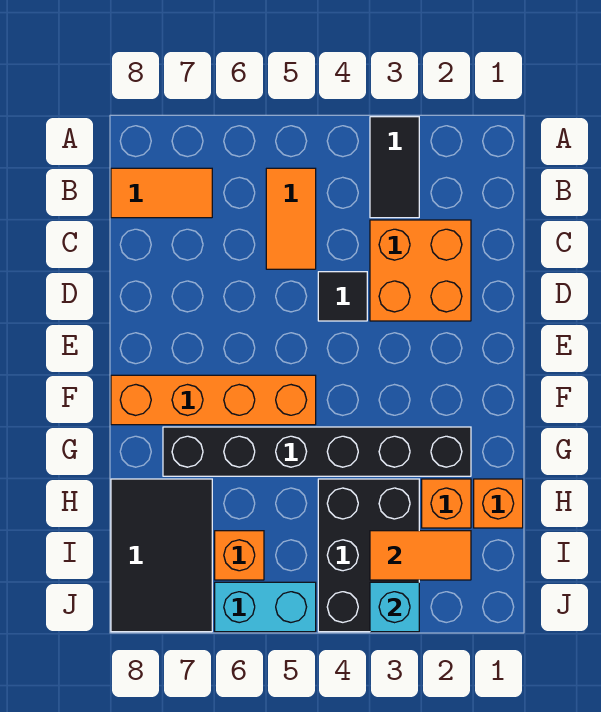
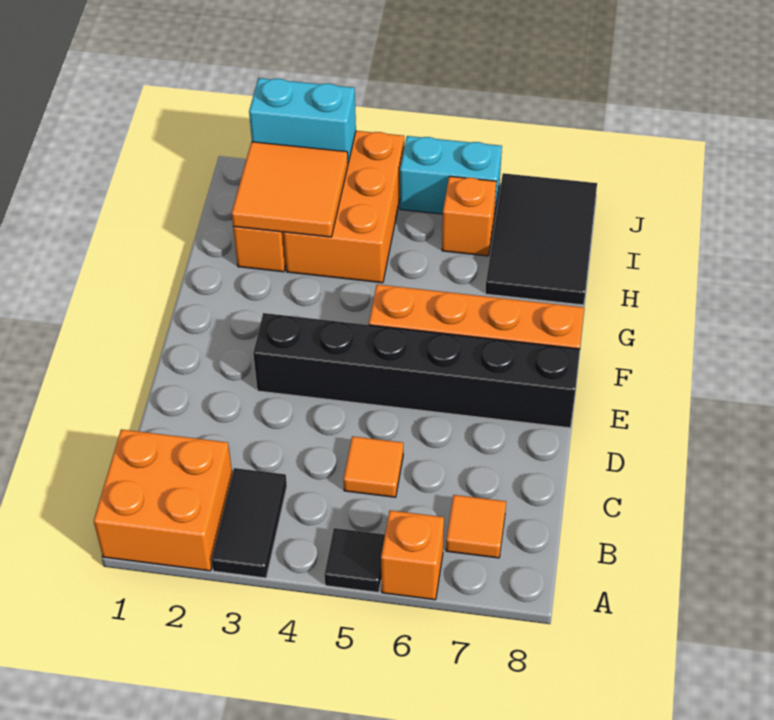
orange tile B5:C5 level 1 -> orange tile C5 level 1
orange tile B7:B8 level 1 -> orange tile B7 level 1
orange brick C2:D3 level 1 -> orange brick A1:B2 level 1
black tile D4 level 1 -> black tile A5 level 1
black brick G2:G7 level 1 -> black brick E3:E8 level 1
orange brick H1 level 1 -> orange brick A6 level 1
black brick H3:J4 level 1 -> orange brick H3:J4 level 1
orange tile I2:I3 level 2 -> orange tile H2:I3 level 2
cyan brick J3 level 2 -> cyan brick J2:J3 level 2

